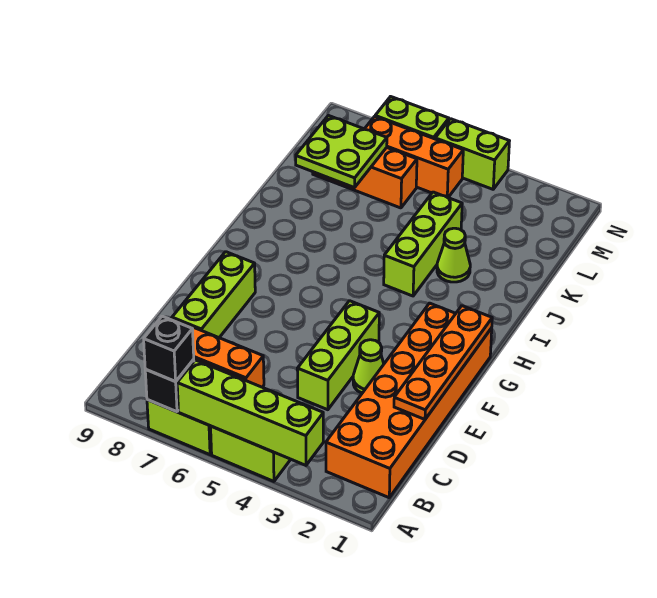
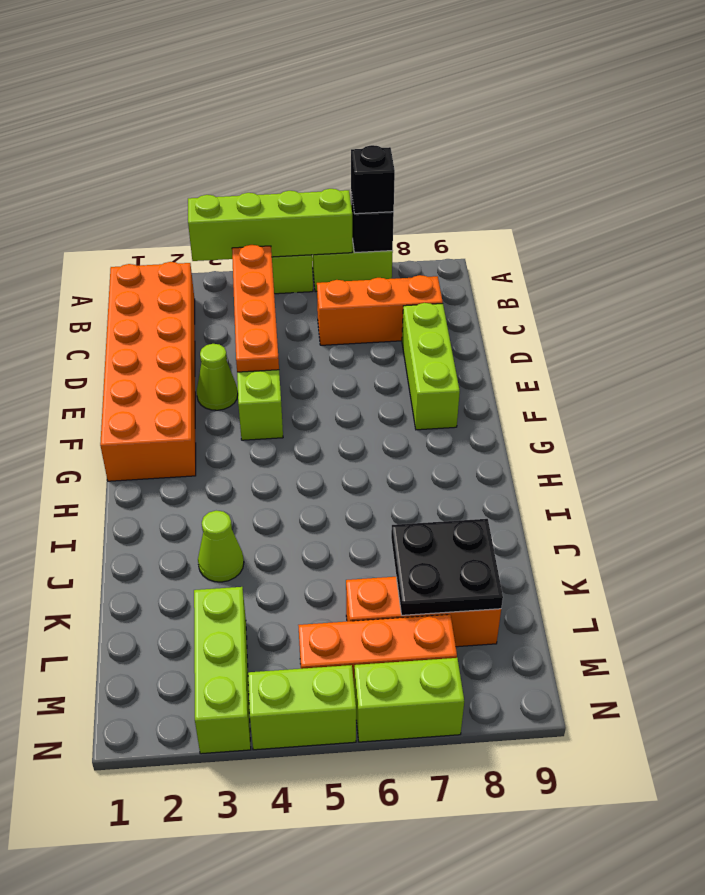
orange plate D1:G1 level 2 -> orange plate B4:E4 level 2
lime brick I4:K4 level 1 -> lime brick L3:N3 level 1
lime plate K7:L8 level 2 -> black plate K7:L8 level 2

